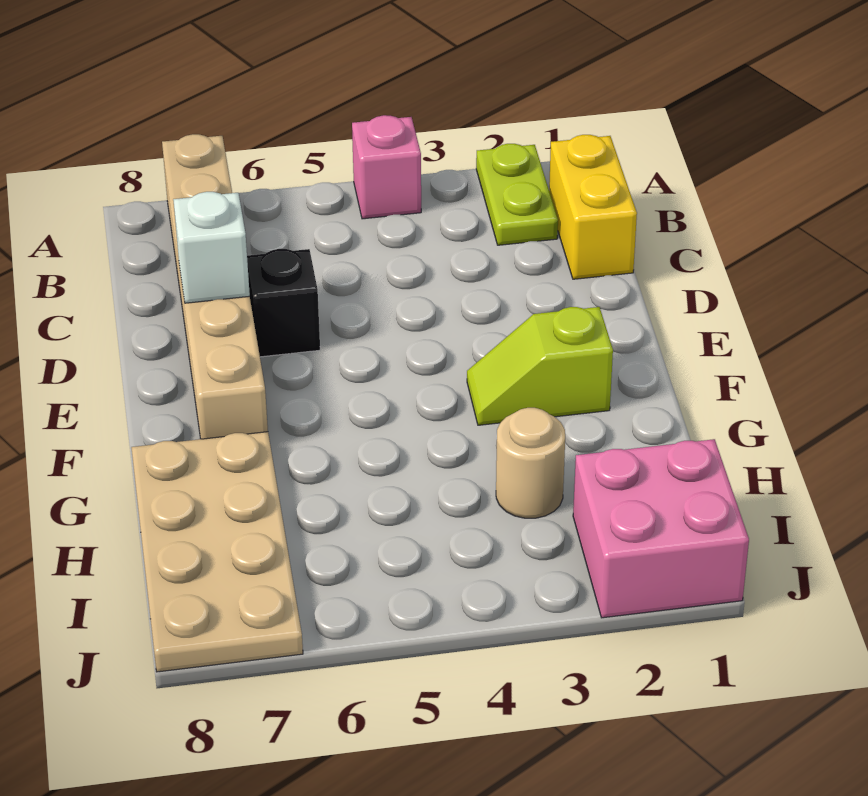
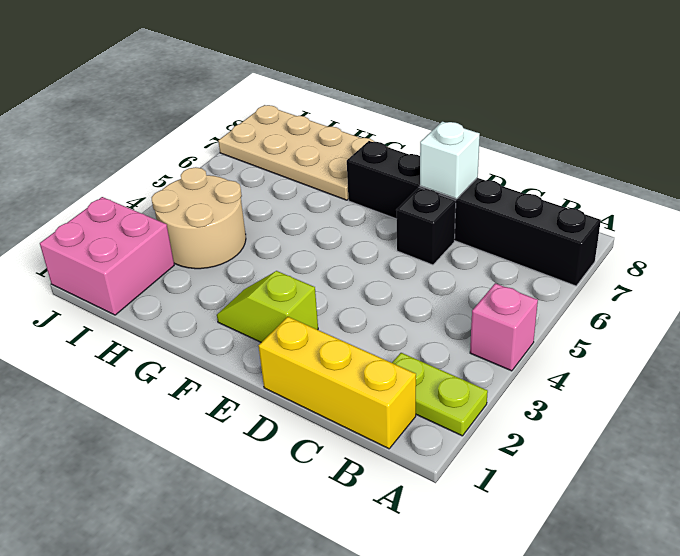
tan brick A7:F7 level 1 -> black brick A7:F7 level 1
yellow brick B1:C1 level 1 -> yellow brick B1:D1 level 1
lime slope F2:F3 level 1 top 2 -> lime slope E2:F2 level 1 top E
tan round brick H3 level 1 -> tan round brick H3:I4 level 1

